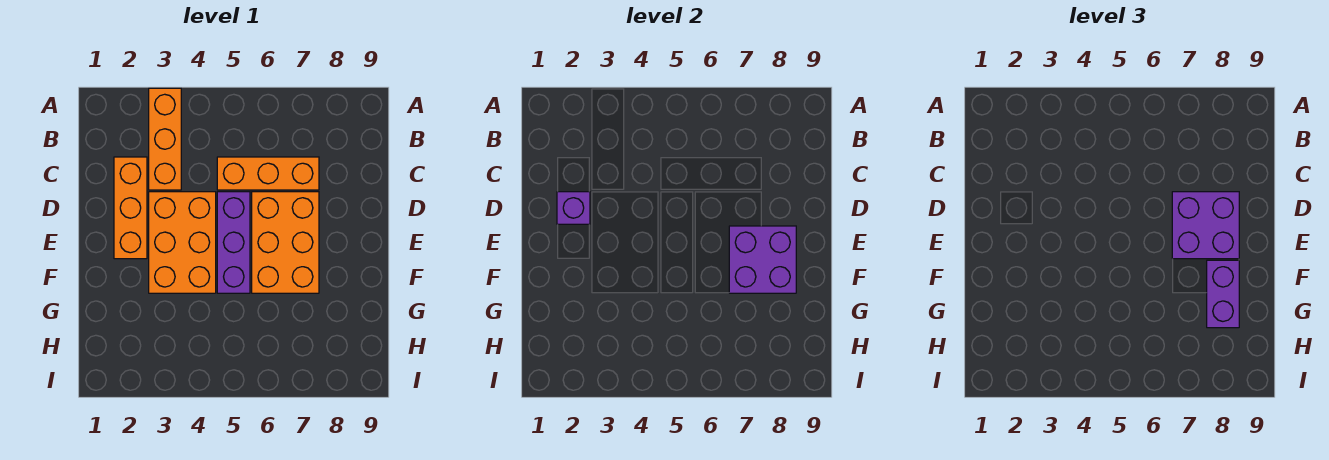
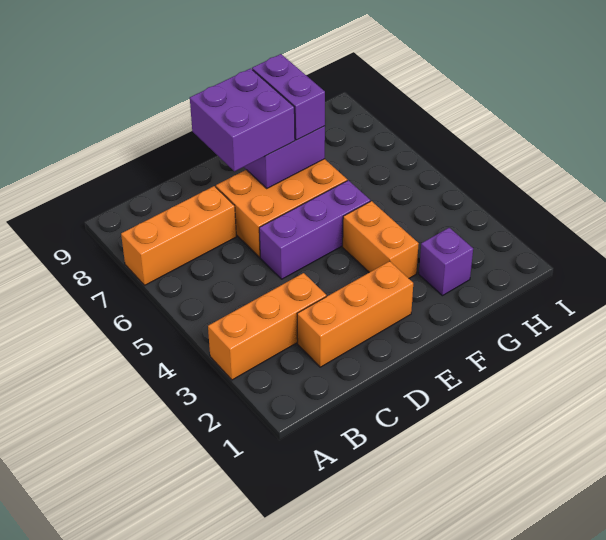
orange brick C5:C7 level 1 -> orange brick A7:C7 level 1
purple brick D2 level 2 -> purple brick G2 level 1
orange brick D3:F4 level 1 -> orange brick F3:F4 level 1
purple brick F8:G8 level 3 -> purple brick F7:F8 level 3

